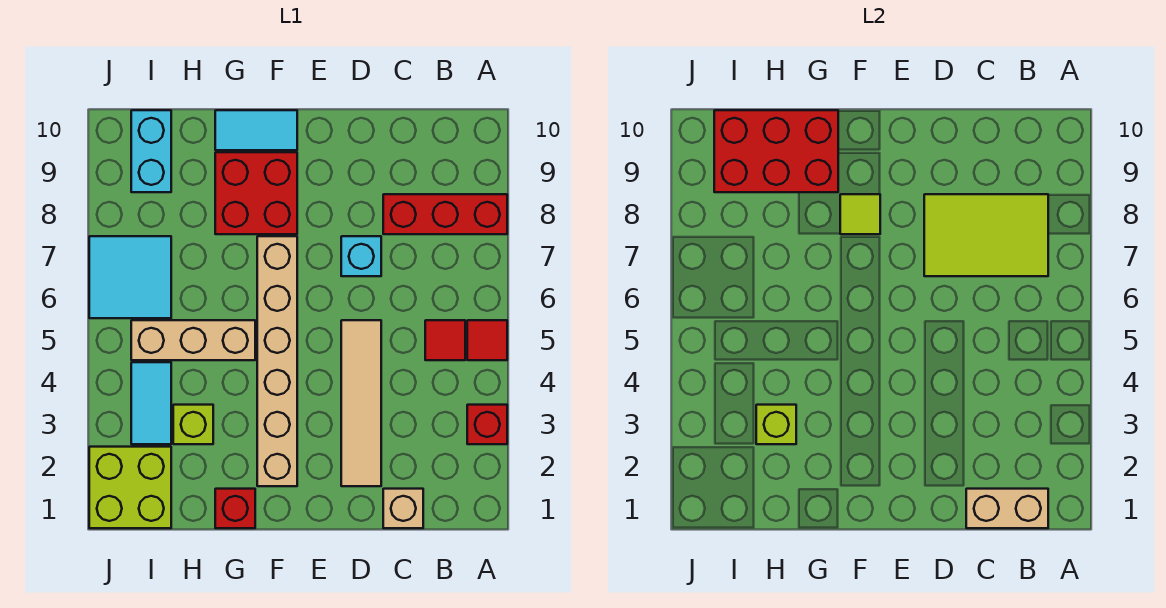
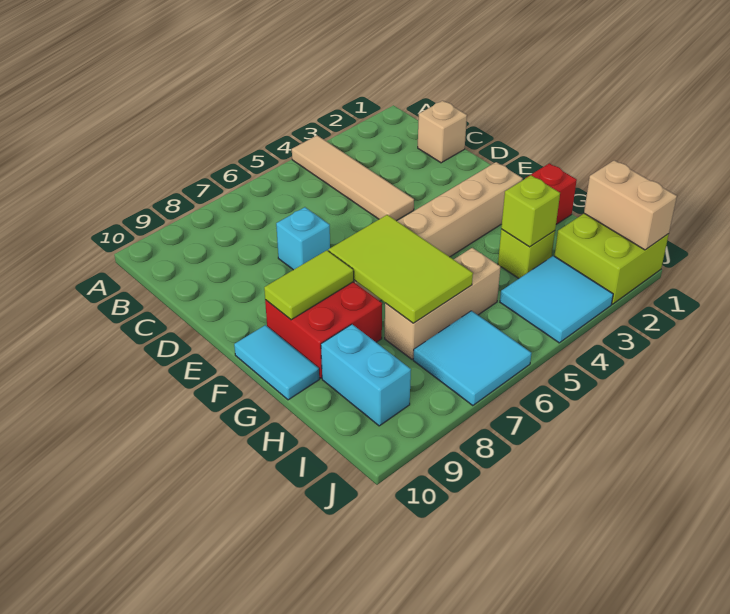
red brick A3 level 1 -> none
red tile A5 level 1 -> none
red brick A8:C8 level 1 -> none
tan brick B1:C1 level 2 -> tan brick I1:J1 level 2
red tile B5 level 1 -> none
lime tile B7:D8 level 2 -> lime tile F6:H7 level 2
tan tile D2:D5 level 1 -> tan tile A4:D4 level 1
lime tile F8 level 2 -> lime tile F8:F9 level 2
tan brick G5:I5 level 1 -> tan brick H5:H7 level 1
red brick G9:I10 level 2 -> none
cyan tile I3:I4 level 1 -> cyan tile I3:J4 level 1
cyan brick I9:I10 level 1 -> cyan brick H9:I9 level 1

